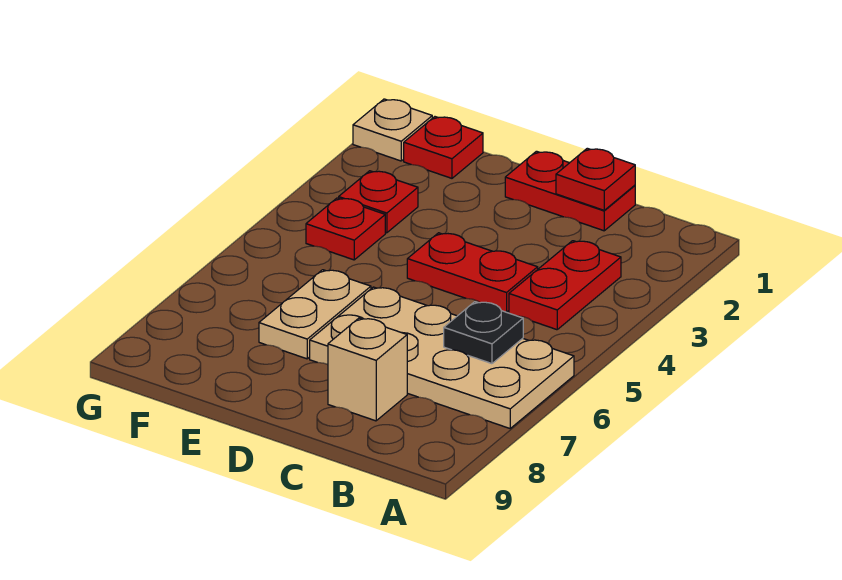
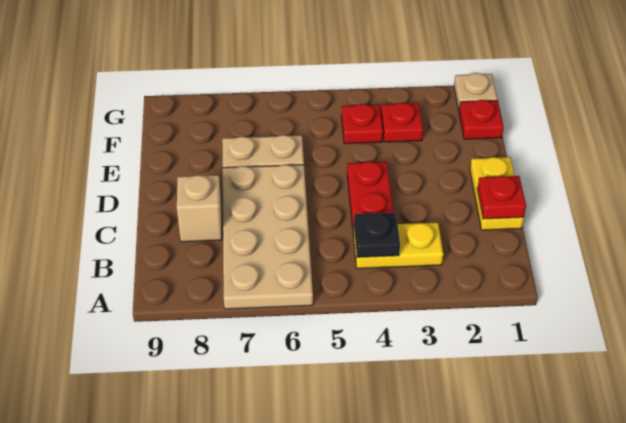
red plate B3:B4 level 1 -> yellow plate B3:B4 level 1
black plate B6 level 2 -> black plate B4 level 2
red plate C1:D1 level 1 -> yellow plate C1:D1 level 1

